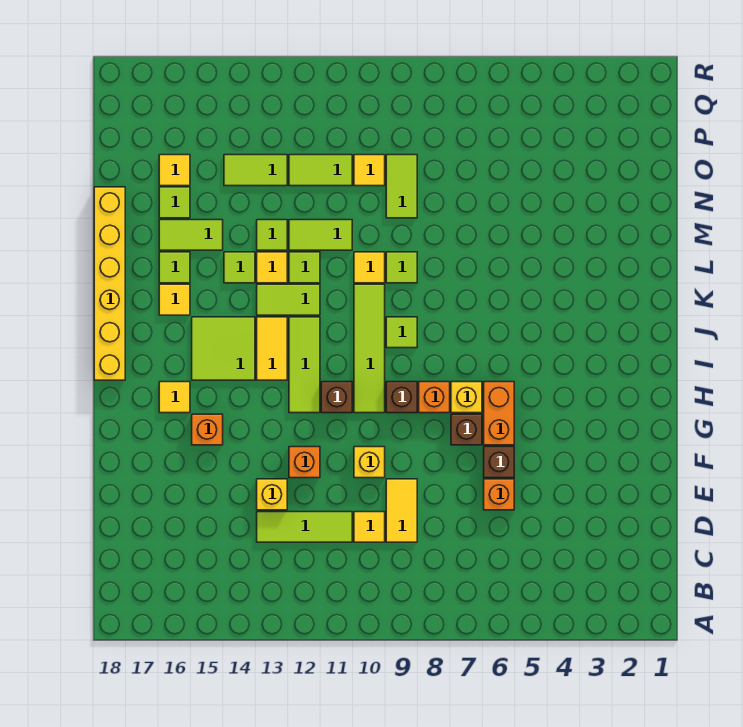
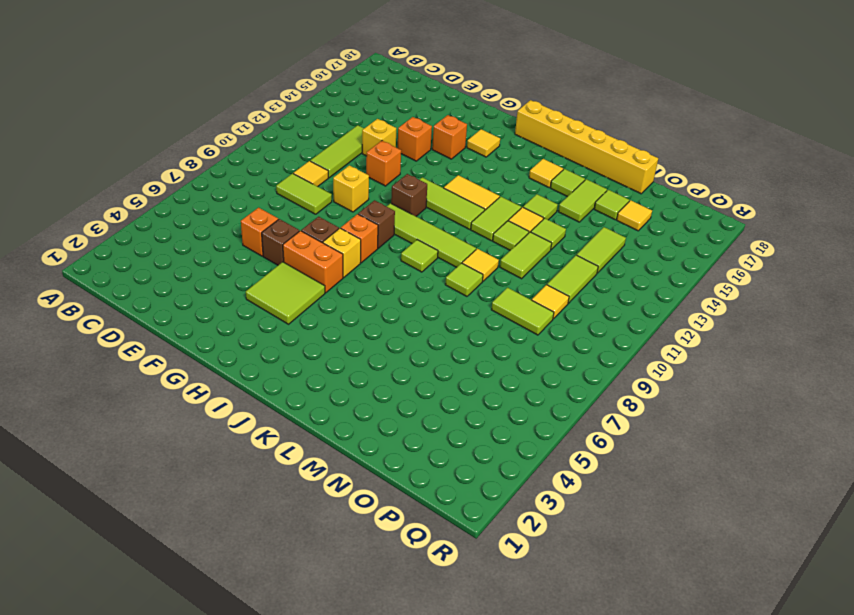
yellow tile D9:E9 level 1 -> lime tile D9:E9 level 1
none -> orange brick F14 level 1
lime tile I14:J15 level 1 -> lime tile G4:H5 level 1

